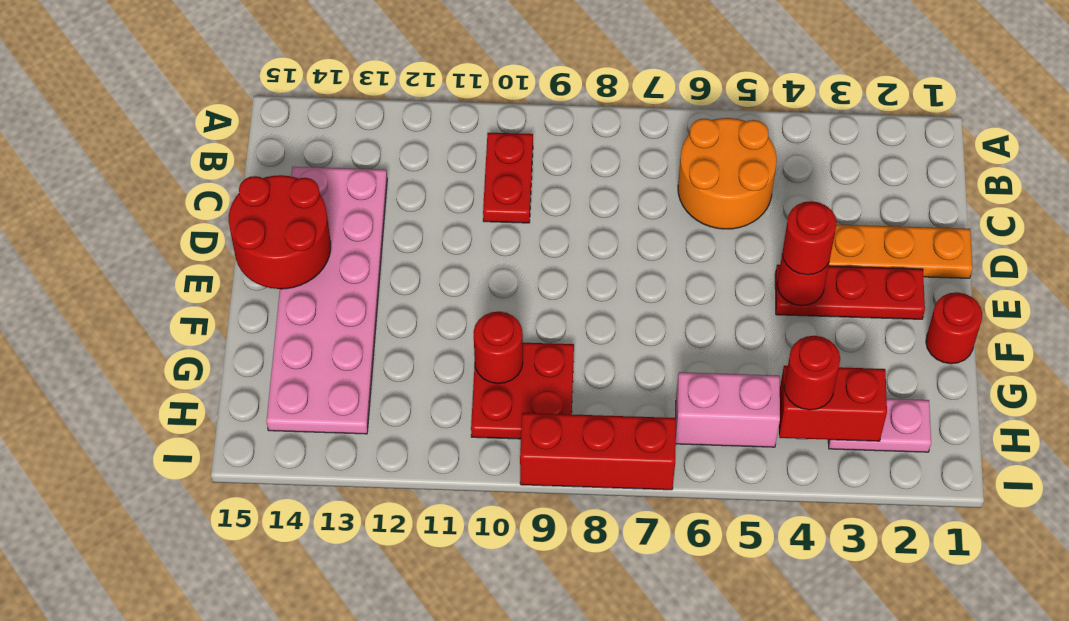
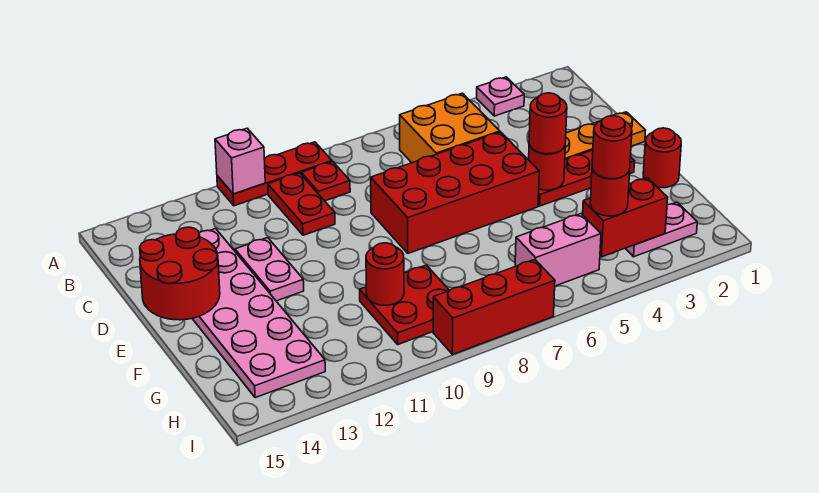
none -> pink plate A3 level 1
none -> red plate A9:A11 level 1
none -> pink brick A11 level 2
orange round brick B5:C6 level 1 -> orange brick B5:C6 level 1
none -> red plate B9 level 1
none -> red brick D5:E8 level 1
none -> pink plate D12:E12 level 1
none -> red round brick H4 level 4

